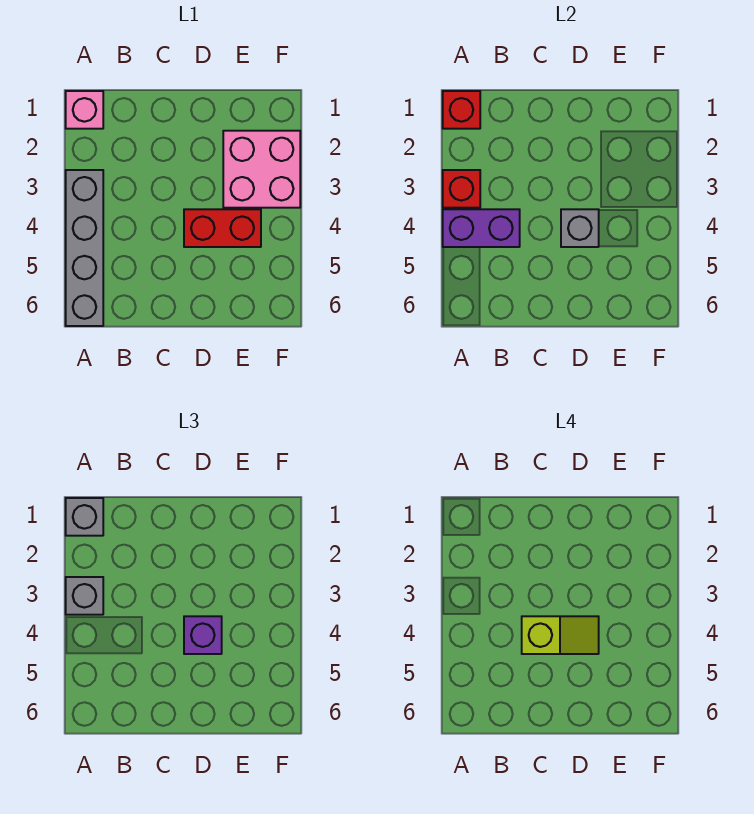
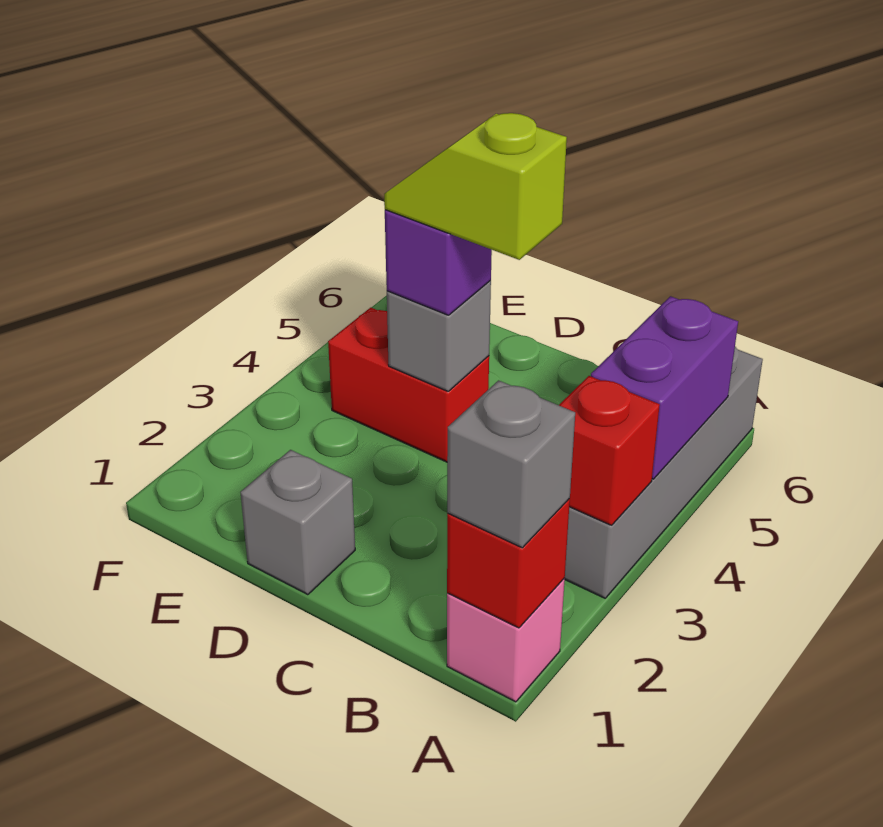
grey brick A3 level 3 -> grey brick D1 level 1
purple brick A4:B4 level 2 -> purple brick A4:A5 level 2
pink brick E2:F3 level 1 -> none

